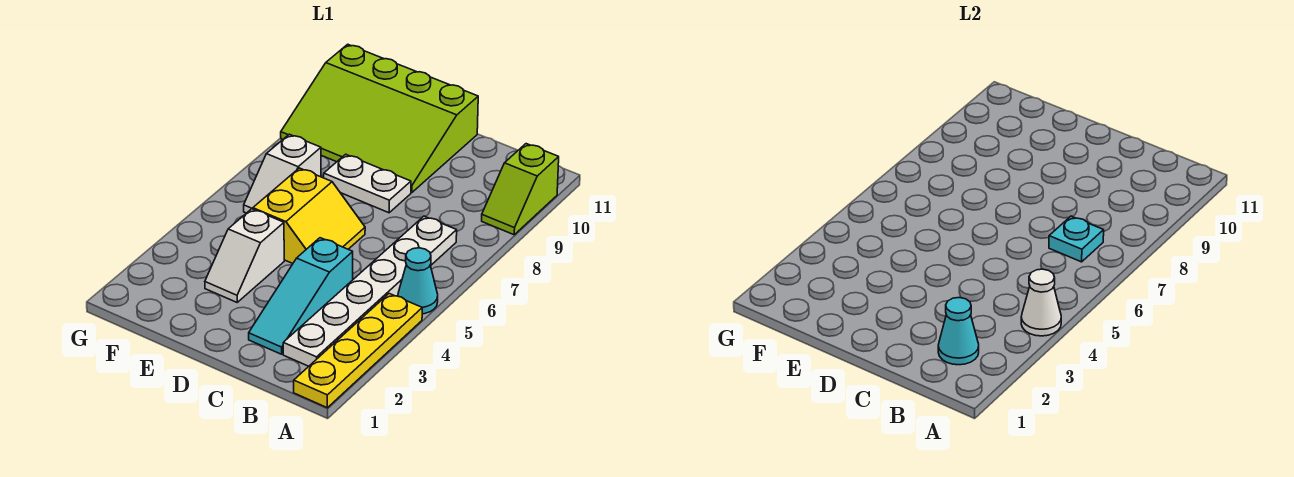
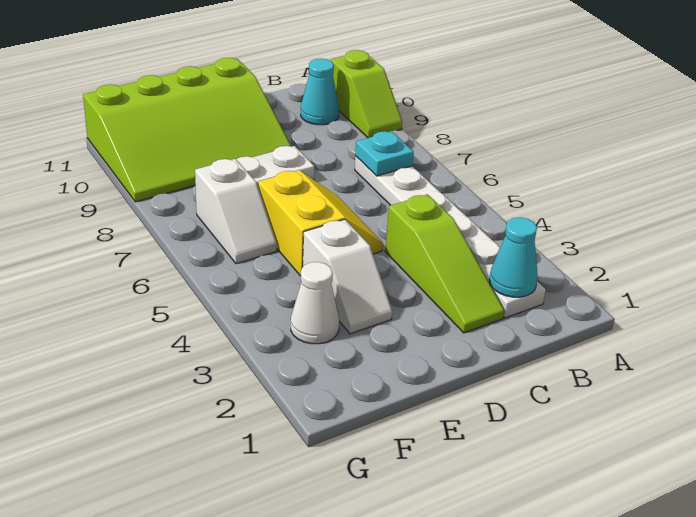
yellow plate A1:A4 level 1 -> none
white cone A4 level 2 -> white cone F3 level 1
cyan cone A5 level 1 -> cyan cone B10 level 1
cyan slope C2:C4 level 1 top 4 -> lime slope C2:C4 level 1 top 4

